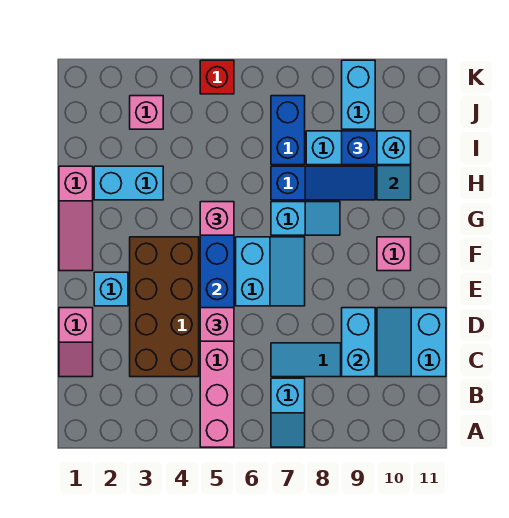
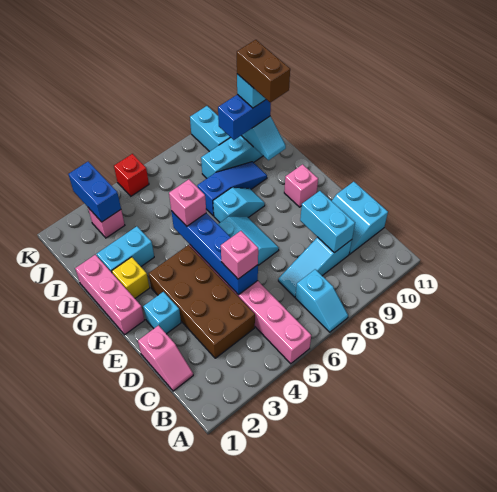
pink slope F1:H1 level 1 top H -> pink brick F1:H1 level 1
none -> yellow brick G2 level 1
none -> brown brick H10:I10 level 5
blue brick I7:J7 level 1 -> blue brick J3:K3 level 2

